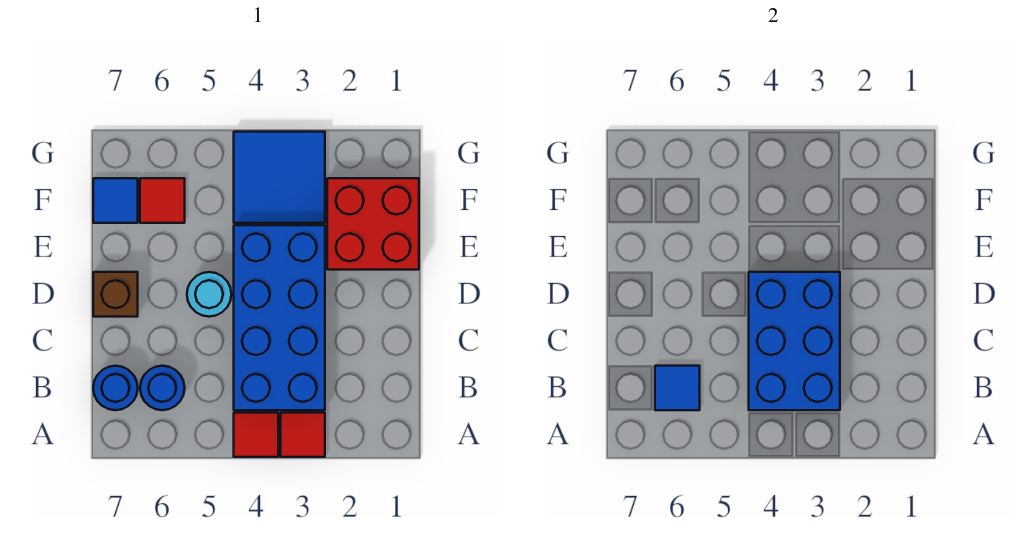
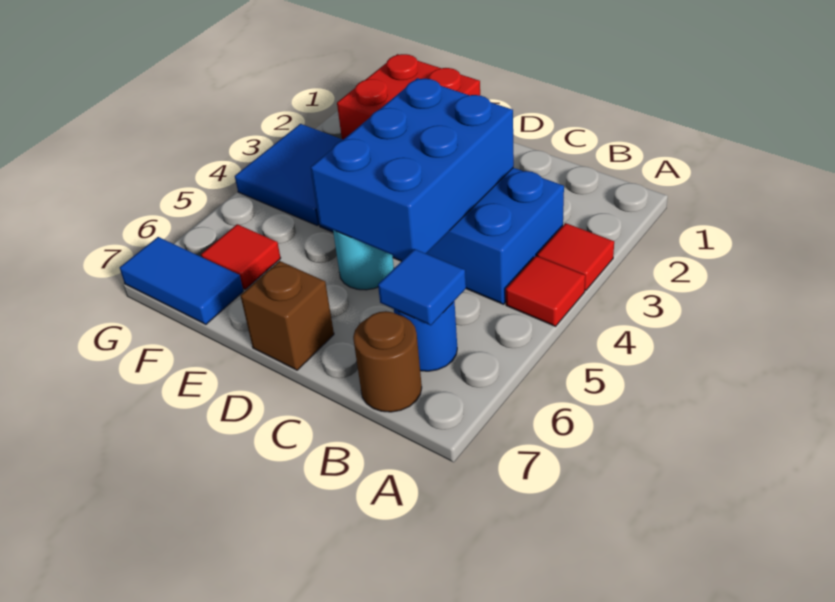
blue brick B3:D4 level 2 -> blue brick C3:D5 level 2
blue round brick B7 level 1 -> brown round brick B7 level 1
blue tile F7 level 1 -> blue tile F7:G7 level 1

